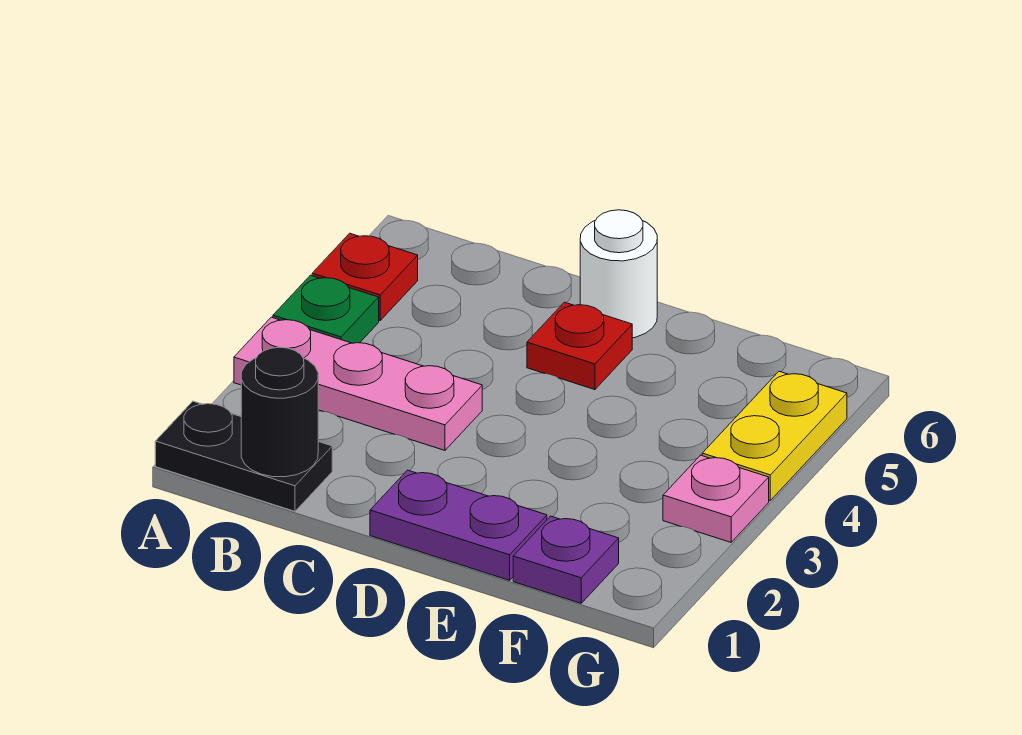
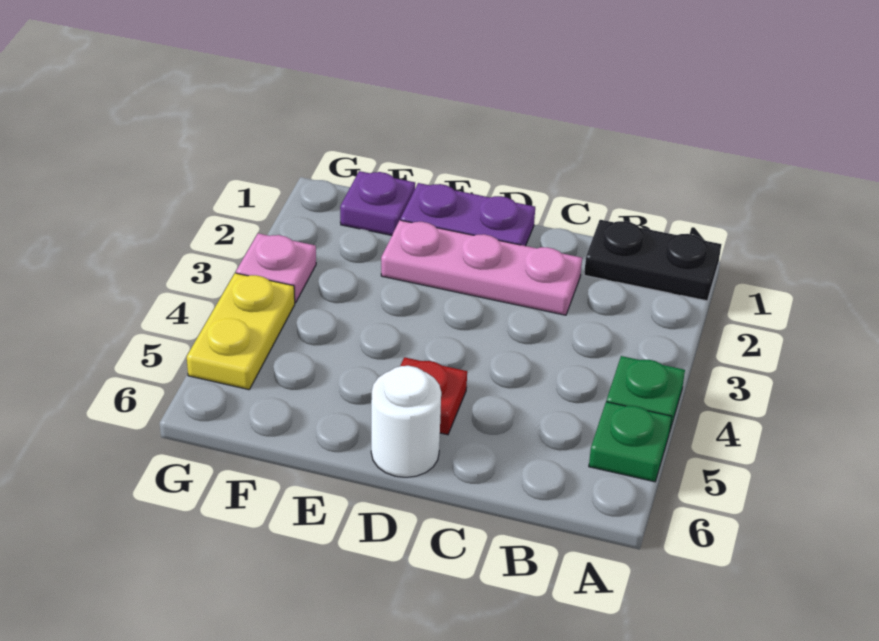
pink plate A3:C3 level 1 -> pink plate C2:E2 level 1
red plate A5 level 1 -> green plate A5 level 1
black round brick B1 level 2 -> none

